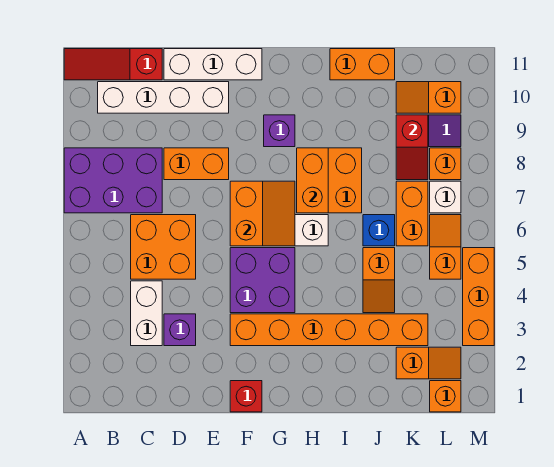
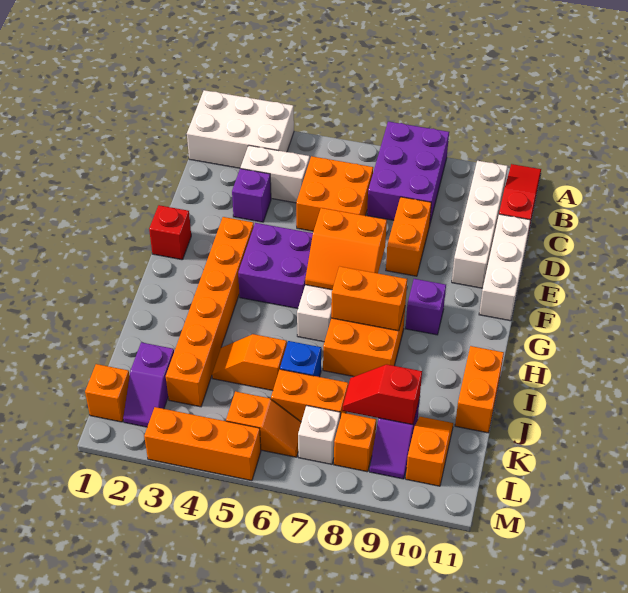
none -> white brick A1:B3 level 1
orange slope K2:L2 level 1 top K -> purple slope K2:L2 level 1 top K

